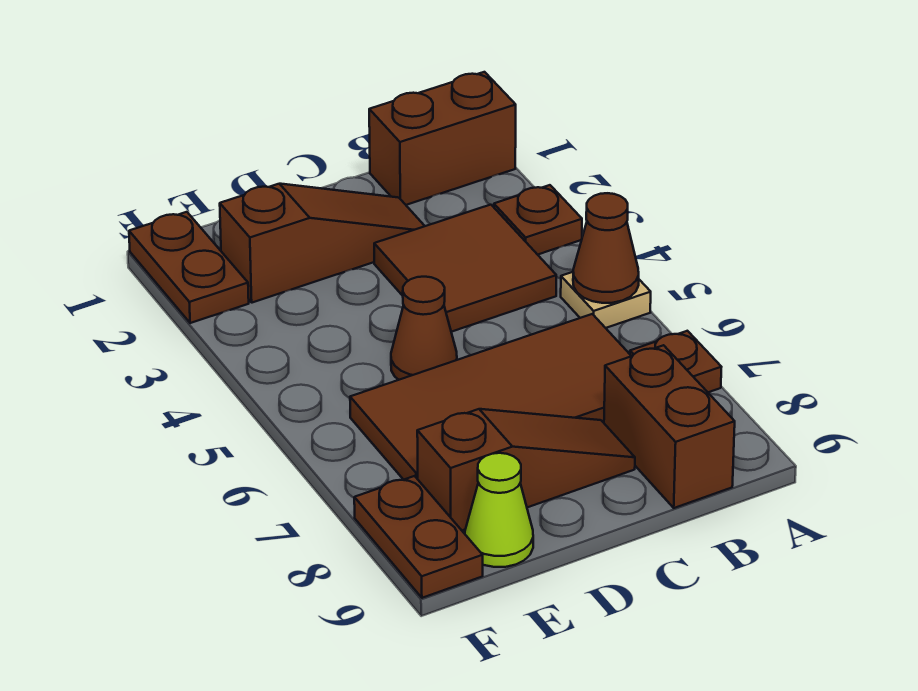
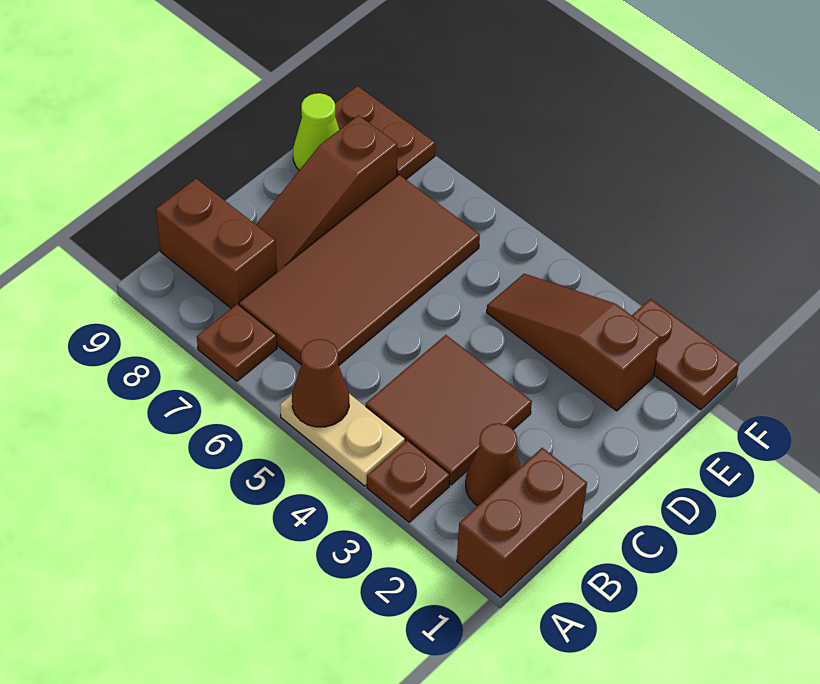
tan plate A5 level 1 -> tan plate A4:A5 level 1
brown slope C2:E2 level 1 top E -> brown slope E2:E4 level 1 top 2
brown cone D5 level 1 -> brown cone B2 level 1

